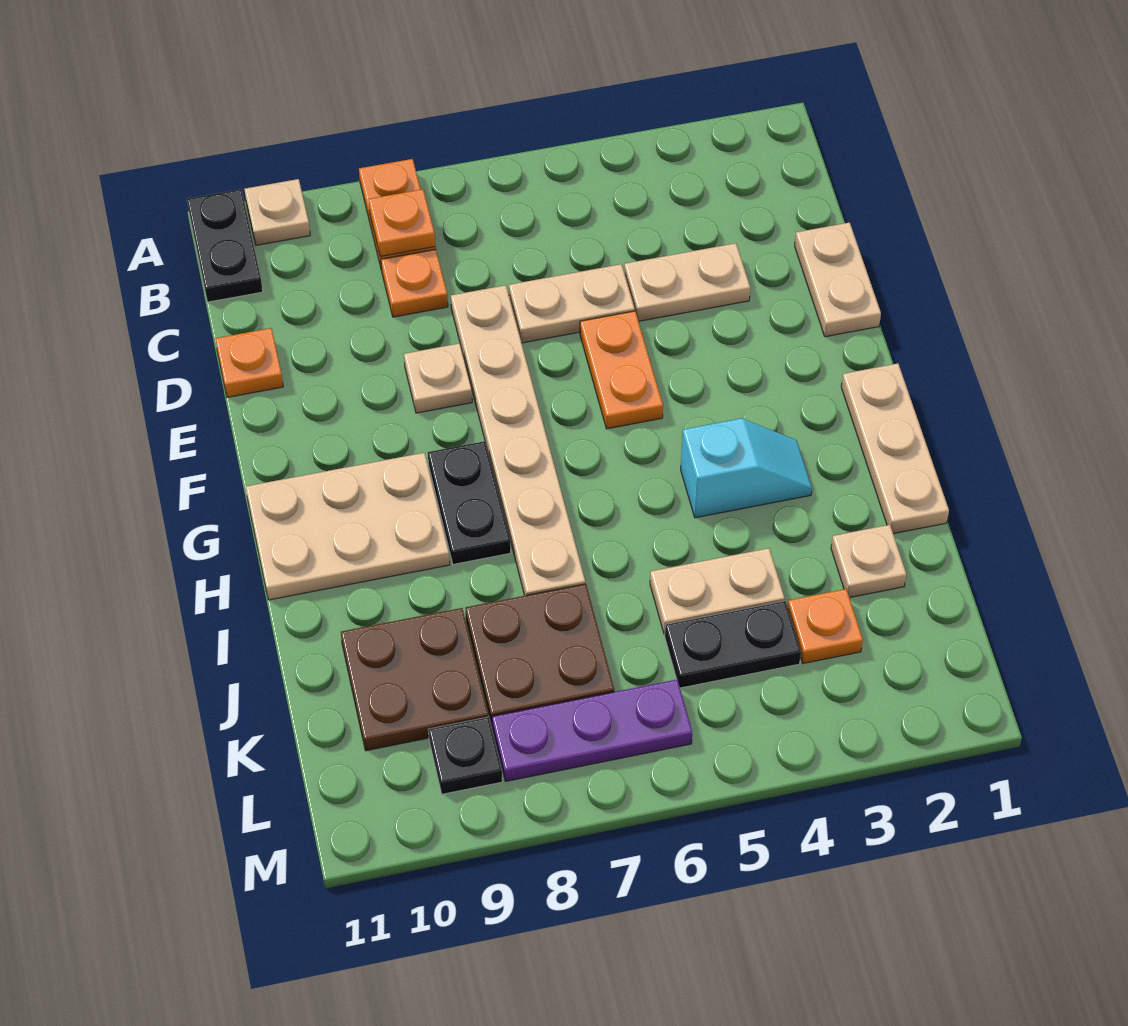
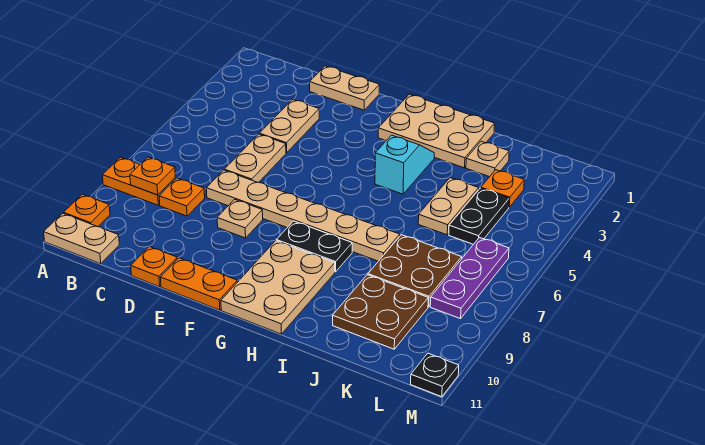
tan plate A10 level 1 -> orange plate A10 level 1
black plate A11:B11 level 1 -> tan plate A11:B11 level 1
orange plate E5:F5 level 1 -> orange plate E11:F11 level 1
tan plate G1:I1 level 1 -> tan plate G1:I2 level 1
black plate L9 level 1 -> black plate M11 level 1

